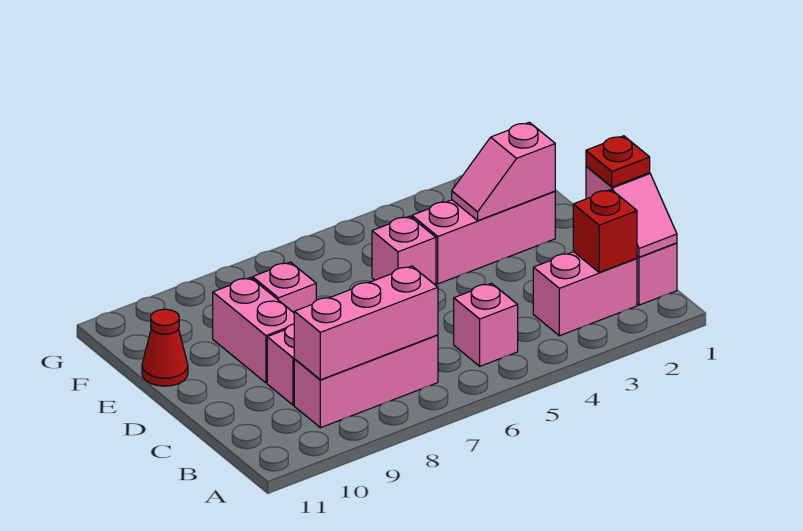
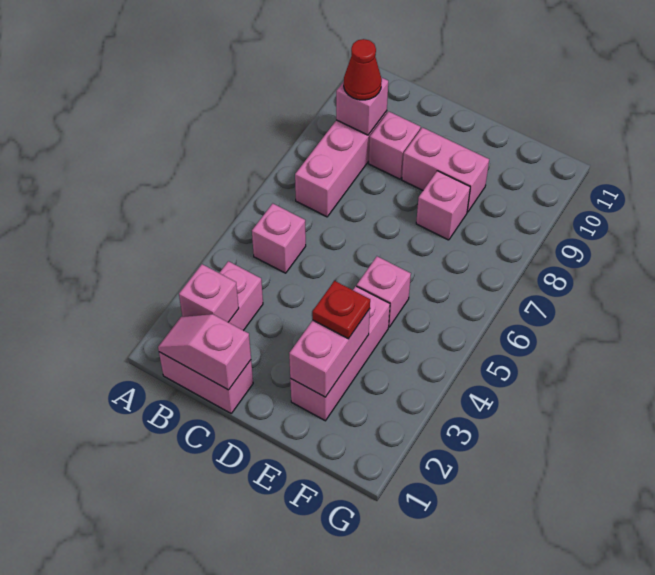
red brick B2 level 2 -> pink brick B2 level 2
pink brick B7:B9 level 2 -> pink brick B9 level 2
red plate C1 level 3 -> red plate E3 level 3
pink slope E2:E3 level 2 top 2 -> pink brick E2:E3 level 2
red cone E11 level 1 -> red cone B9 level 3

